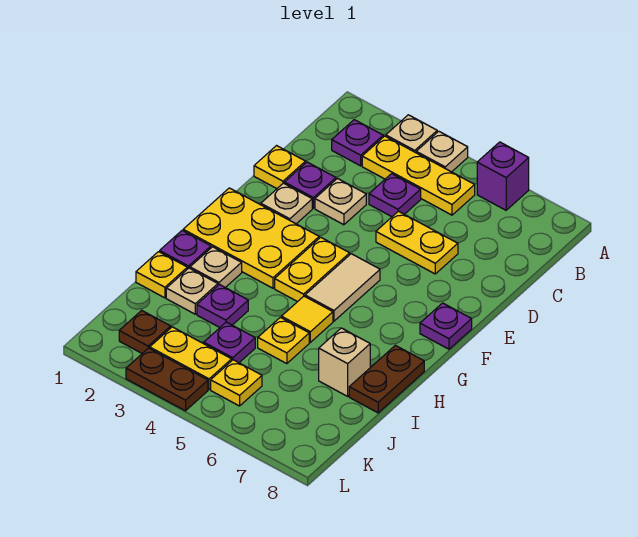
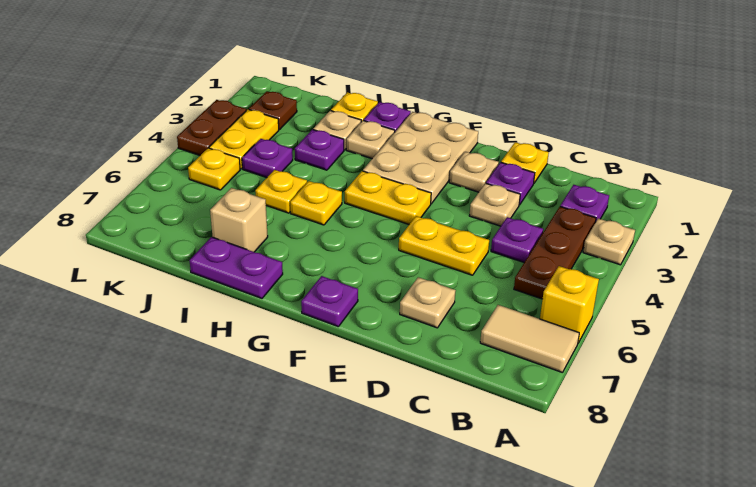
tan plate A4 level 1 -> tan plate D7 level 1
purple brick A6 level 1 -> yellow brick A6 level 1
yellow plate B3:B5 level 1 -> brown plate B3:B5 level 1
yellow plate D5:D6 level 1 -> yellow plate D5:E5 level 1
yellow plate F1:G3 level 1 -> tan plate F1:G3 level 1
tan tile F5:G5 level 1 -> tan tile A7:B7 level 1
yellow tile H5 level 1 -> yellow plate H5 level 1
brown plate H8:I8 level 1 -> purple plate H8:I8 level 1

